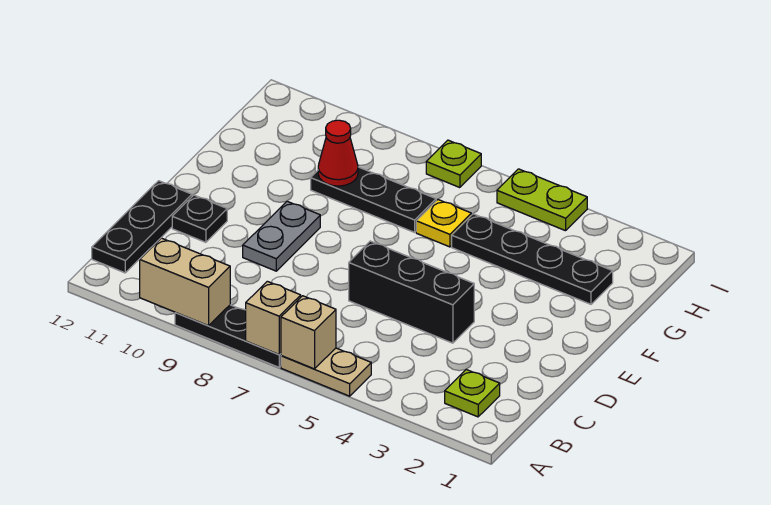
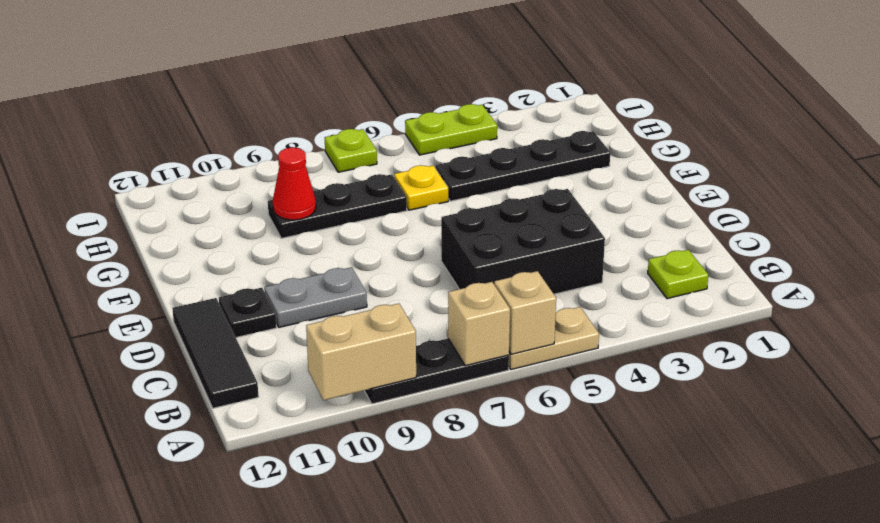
black plate B12:D12 level 1 -> black tile B12:D12 level 1
black brick D4:D6 level 1 -> black brick C4:D6 level 1
grey plate D9:E9 level 1 -> grey plate D9:D10 level 1

